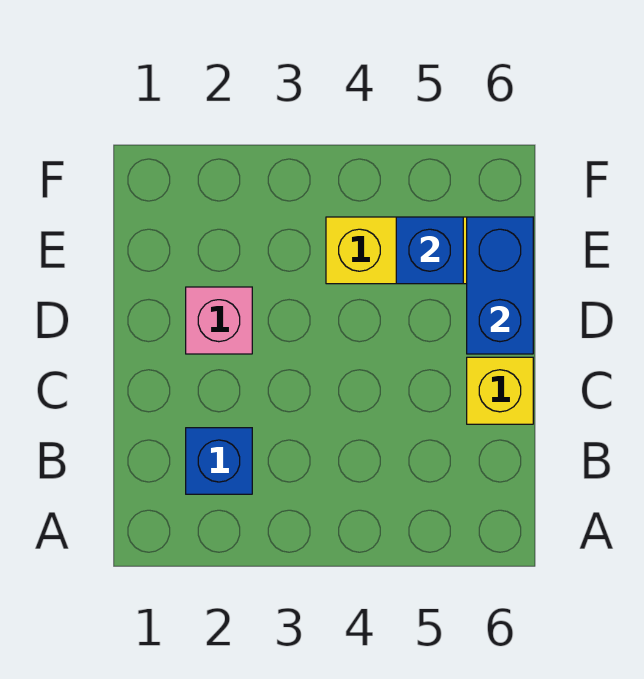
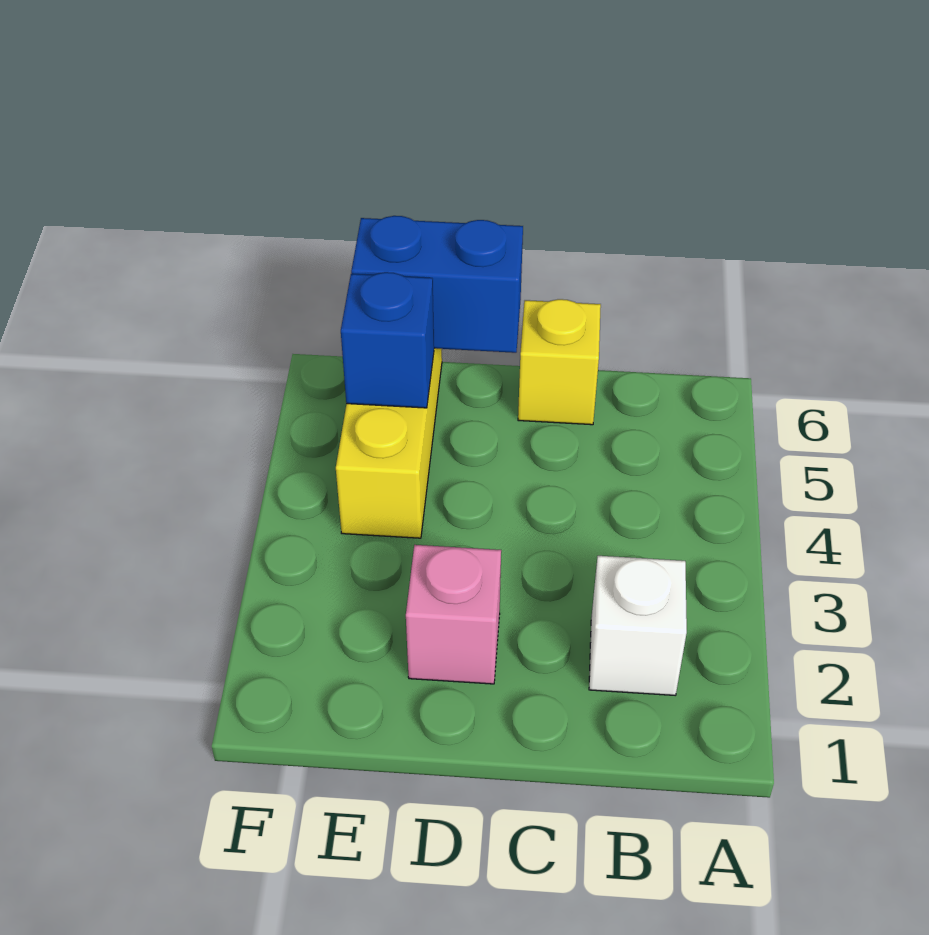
blue brick B2 level 1 -> white brick B2 level 1

